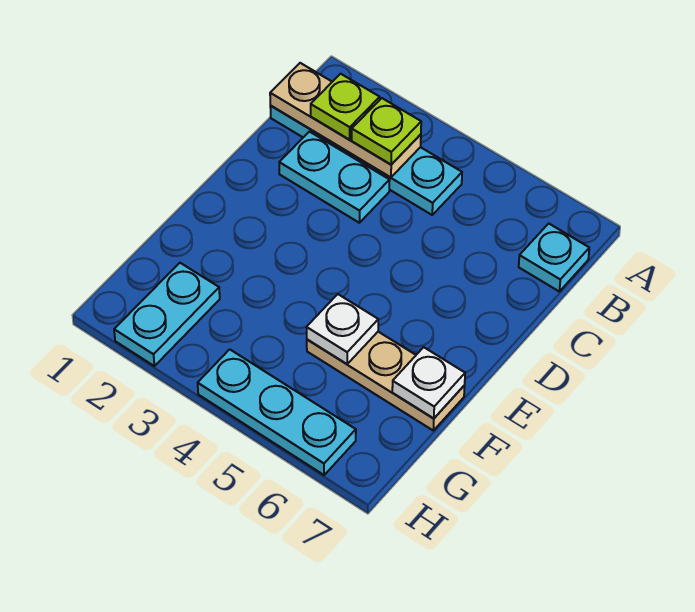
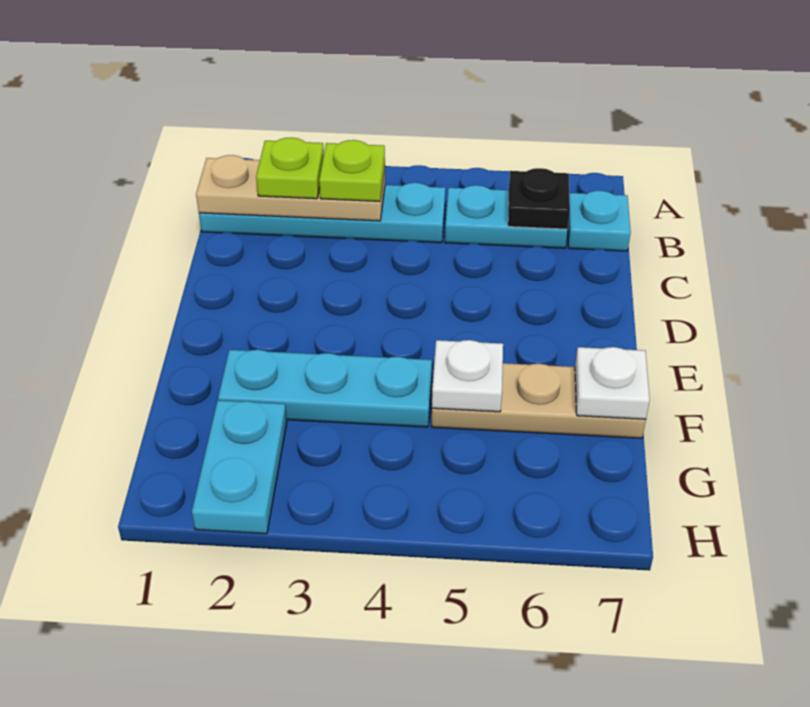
none -> black plate B6 level 2
cyan plate C2:C3 level 1 -> cyan plate B5:B6 level 1
cyan plate H4:H6 level 1 -> cyan plate F2:F4 level 1

